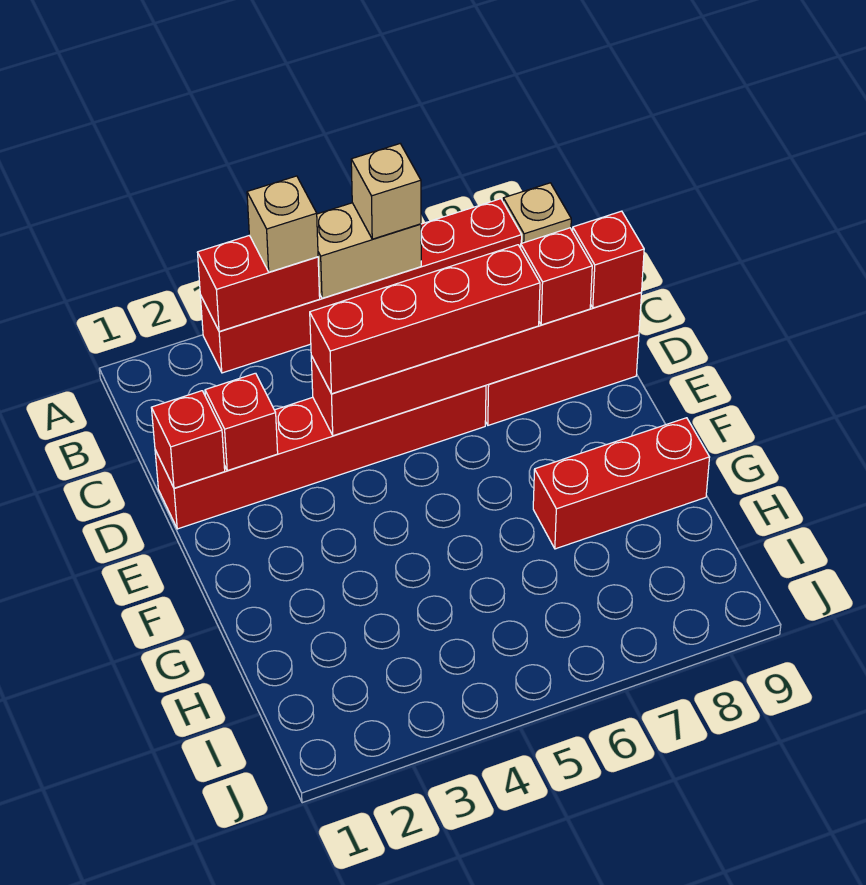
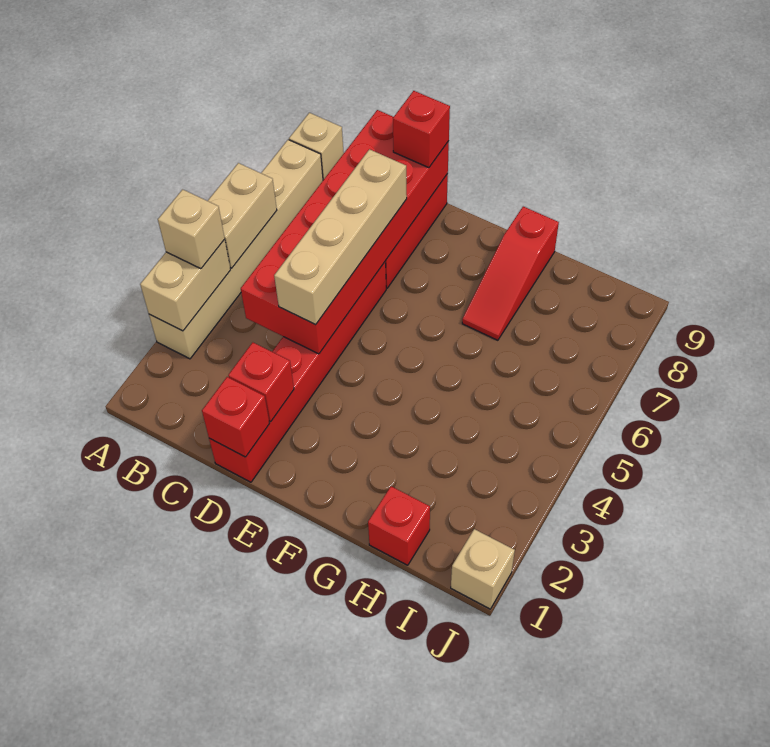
red brick A3:A8 level 1 -> tan brick A3:A8 level 1
red brick A3:A4 level 2 -> tan brick A3:A4 level 2
tan brick A6 level 3 -> tan brick J1 level 1
red brick D4:D9 level 2 -> red brick C4:D9 level 2
red brick D4:D7 level 3 -> tan brick D4:D7 level 3
red brick D8 level 3 -> red brick H1 level 1
red brick G7:G9 level 1 -> red slope G7:G9 level 1 top 9

